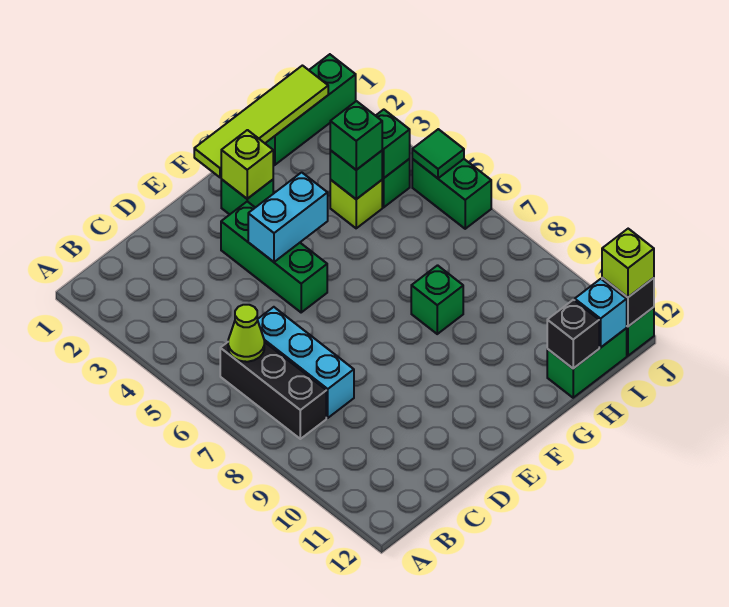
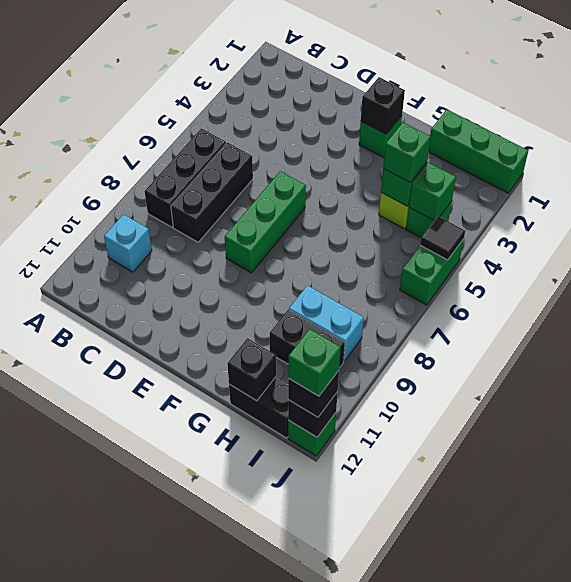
lime cone B6 level 2 -> none
cyan brick C6:C8 level 1 -> black brick C6:C8 level 1
green brick E3:E5 level 1 -> green brick E6:E8 level 1
cyan brick E4:F4 level 2 -> cyan brick H9:I9 level 1
lime tile F1:I1 level 2 -> none
lime brick F2 level 2 -> black brick F2 level 2
green brick G8 level 1 -> green brick J12 level 4
none -> black brick H10:I10 level 1
green brick H12:I12 level 1 -> black brick H12:I12 level 1
cyan brick I12 level 2 -> cyan brick B10 level 1
green tile J5 level 2 -> black tile J5 level 2
lime brick J12 level 3 -> black brick J12 level 3

